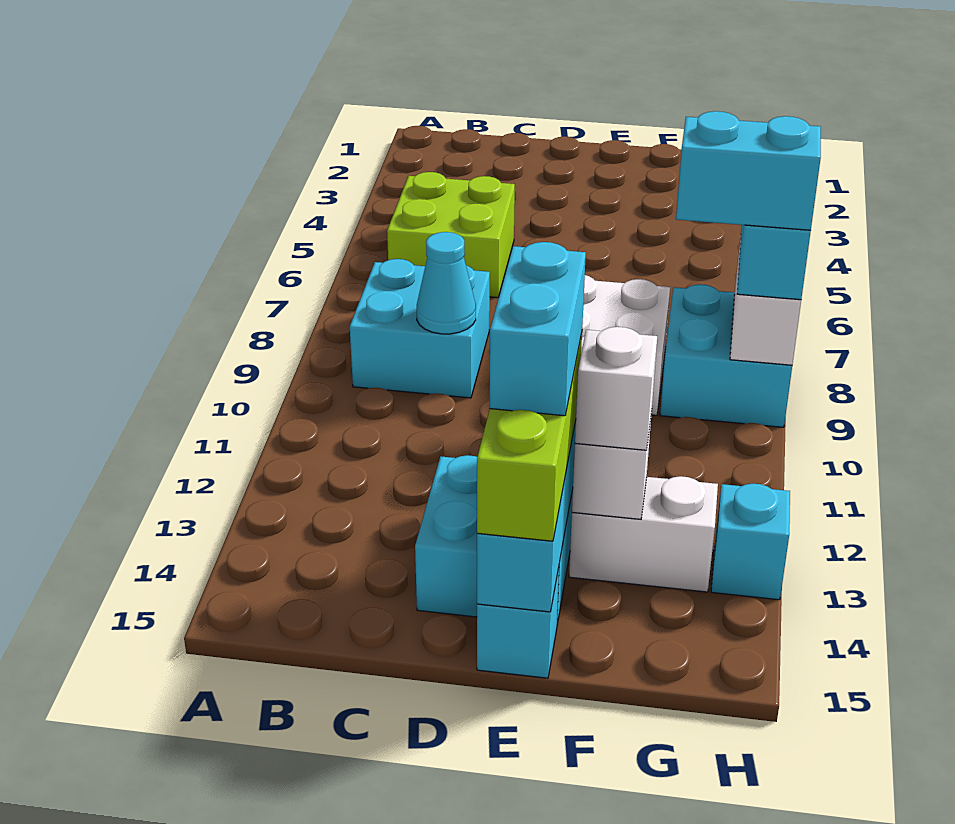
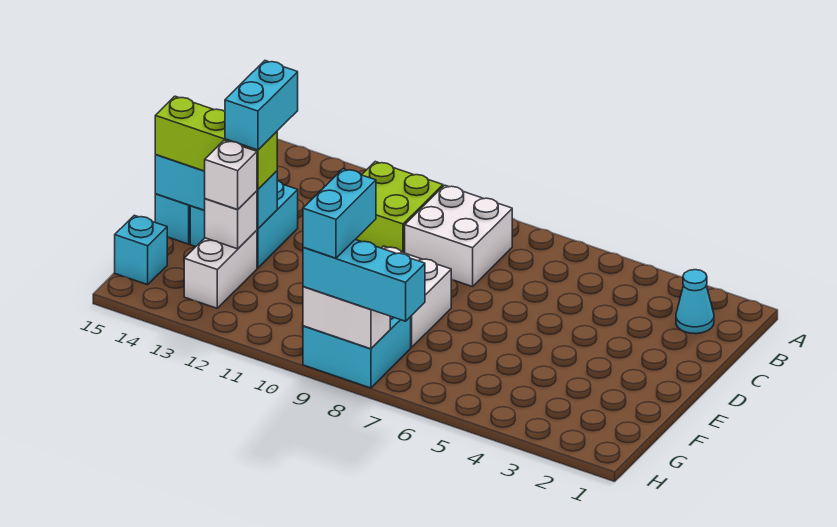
lime brick B5:C6 level 1 -> lime brick B10:C11 level 1
cyan brick B8:C9 level 1 -> white brick B8:C9 level 1
cyan cone C9 level 2 -> cyan cone B2 level 1
cyan brick E13:E14 level 4 -> cyan brick D13:E13 level 4
cyan brick H13 level 1 -> cyan brick G15 level 1

